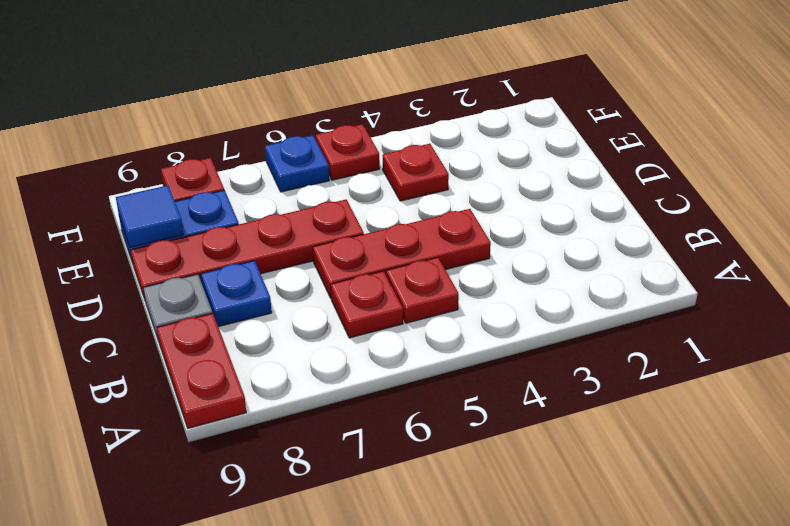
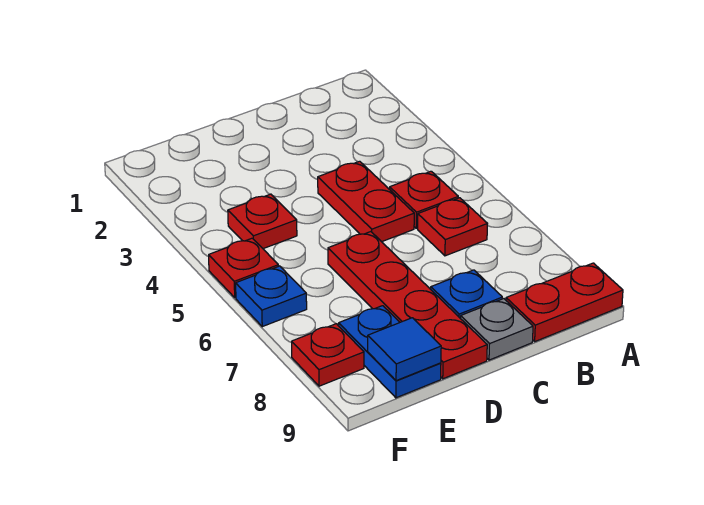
red plate C4:C6 level 1 -> red plate C4:C5 level 1

